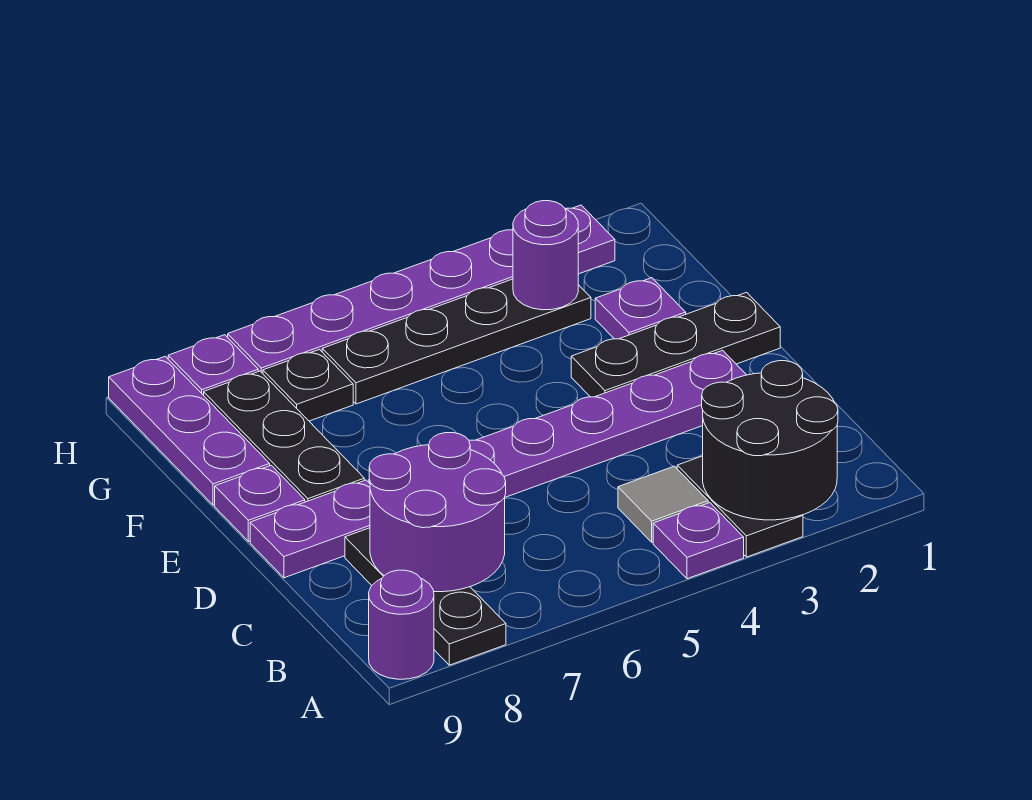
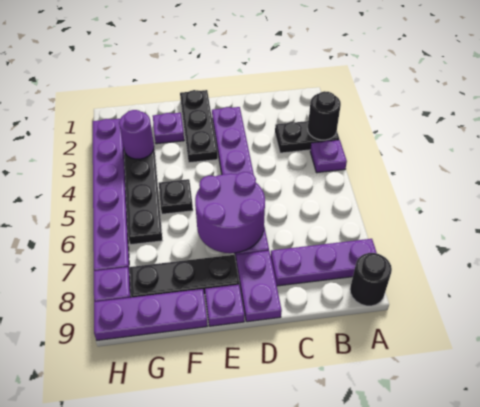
black round brick A2:B3 level 2 -> black round brick A3 level 2
black plate A8:C8 level 1 -> purple plate A8:C8 level 1
purple round brick A9 level 1 -> black round brick A9 level 1
grey tile B4 level 1 -> none
purple round brick B7:C8 level 2 -> purple round brick D6:E7 level 2
black plate G7 level 1 -> black plate F5 level 1

